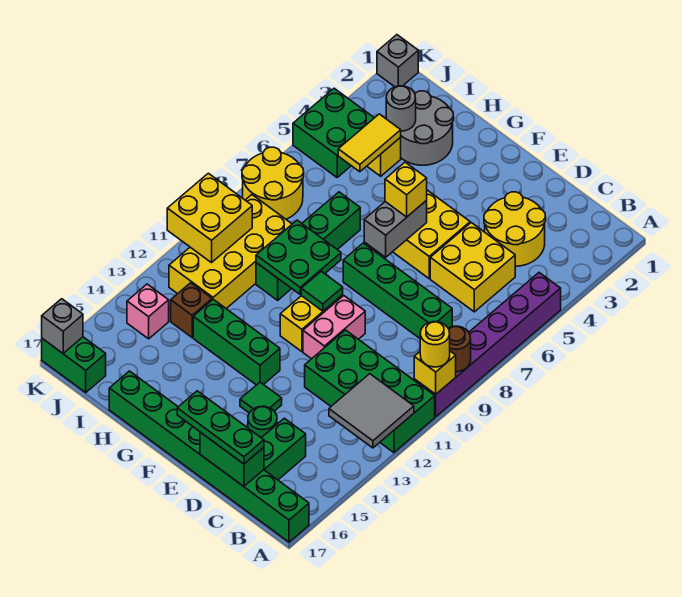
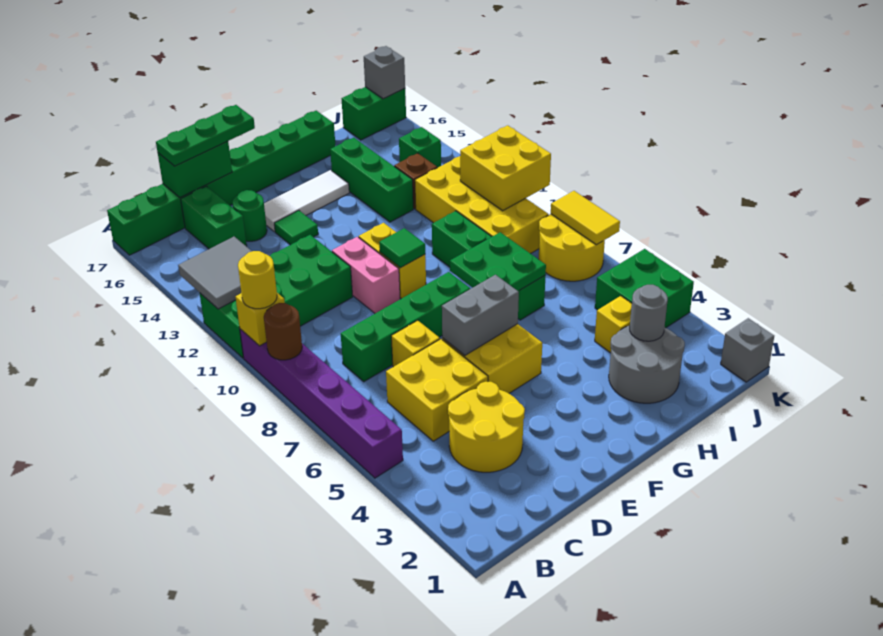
none -> white tile E15:G15 level 1
grey brick F6:F7 level 2 -> grey brick E6:F6 level 2
yellow brick F6 level 3 -> yellow brick D7 level 1
green brick F13:H13 level 1 -> green brick H13:H15 level 1
green plate G9:H10 level 2 -> green plate G7:H8 level 2
yellow tile I4:I5 level 2 -> yellow tile K7:K8 level 2
pink brick J14 level 1 -> green brick J14 level 1

